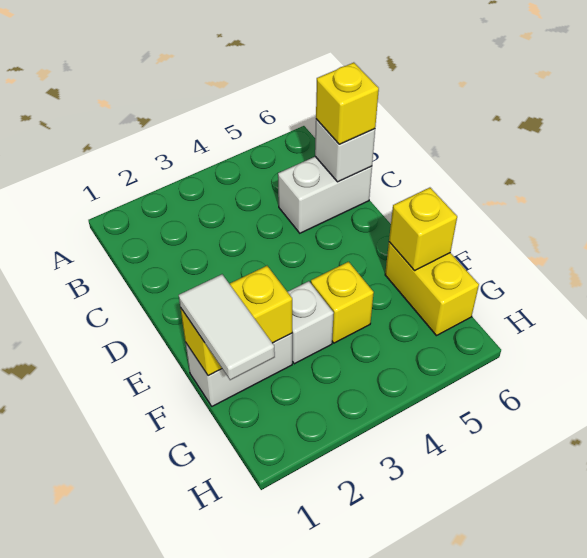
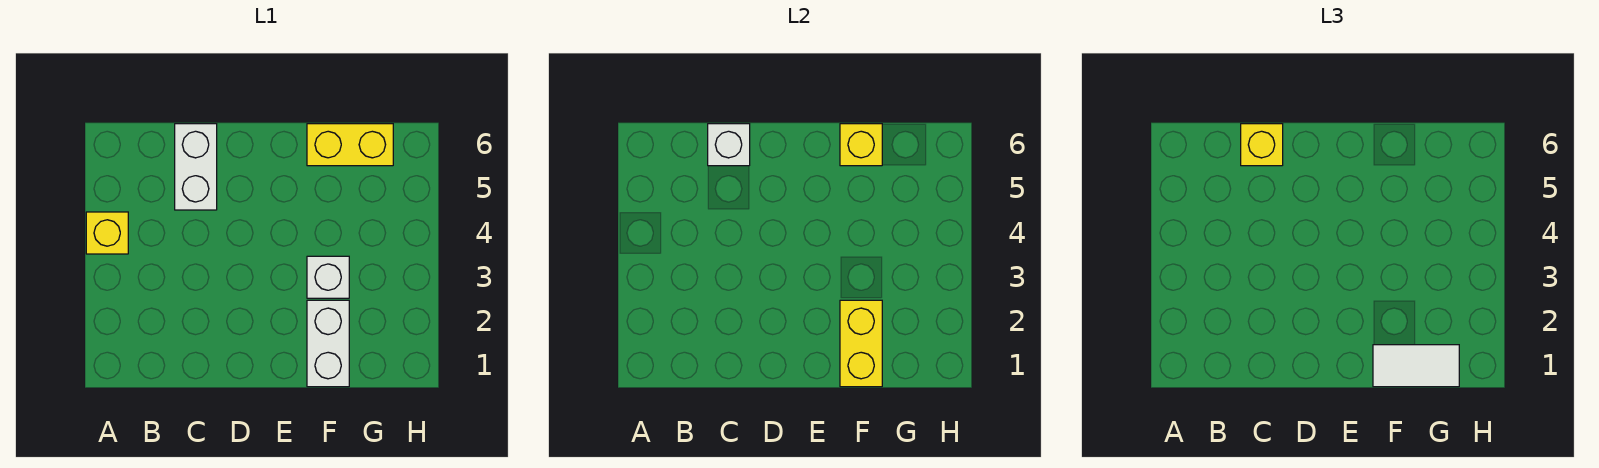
yellow brick F4 level 1 -> yellow brick A4 level 1

